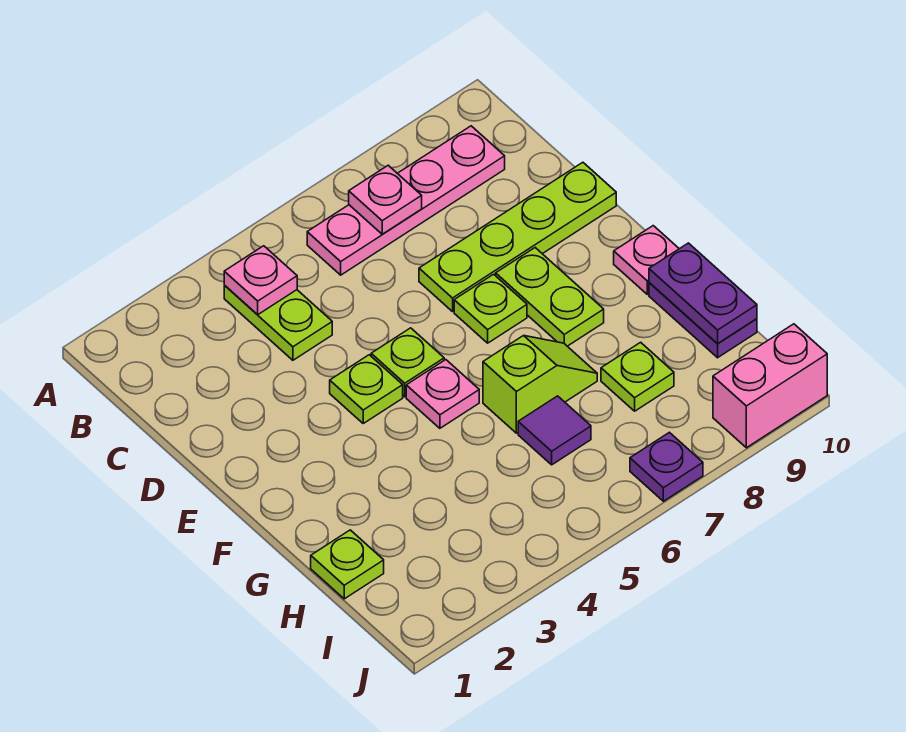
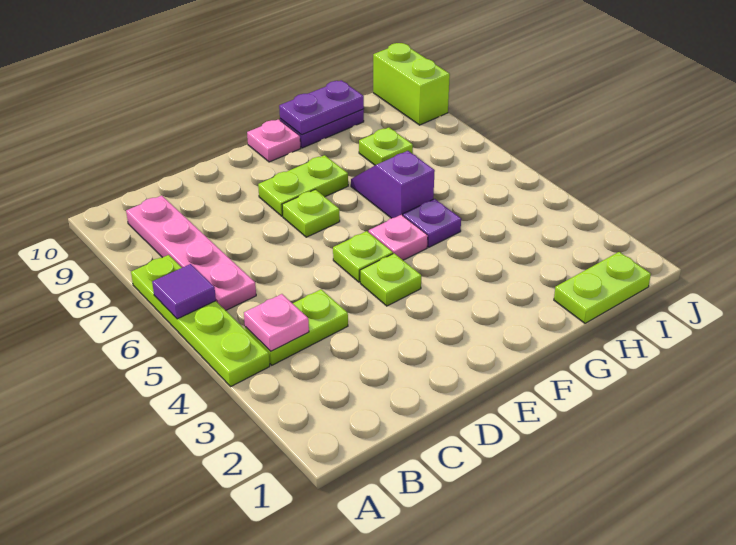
pink plate B7 level 2 -> none
lime plate D7:D10 level 1 -> lime plate A4:A7 level 1
lime slope G6:G7 level 1 top 6 -> purple slope G6:G7 level 1 top 6
lime plate H1 level 1 -> lime plate H1:I1 level 1
purple tile H6 level 1 -> purple tile A6 level 2
purple plate J7 level 1 -> purple plate G5 level 1
pink brick J9:J10 level 1 -> lime brick J9:J10 level 1

